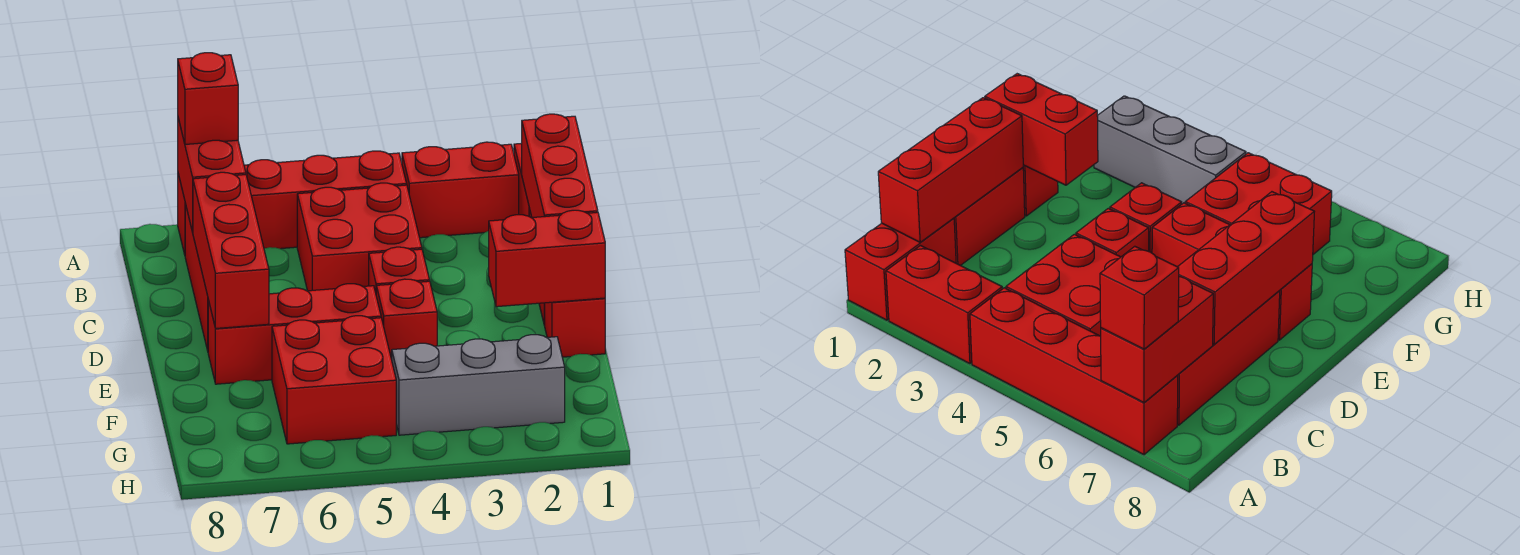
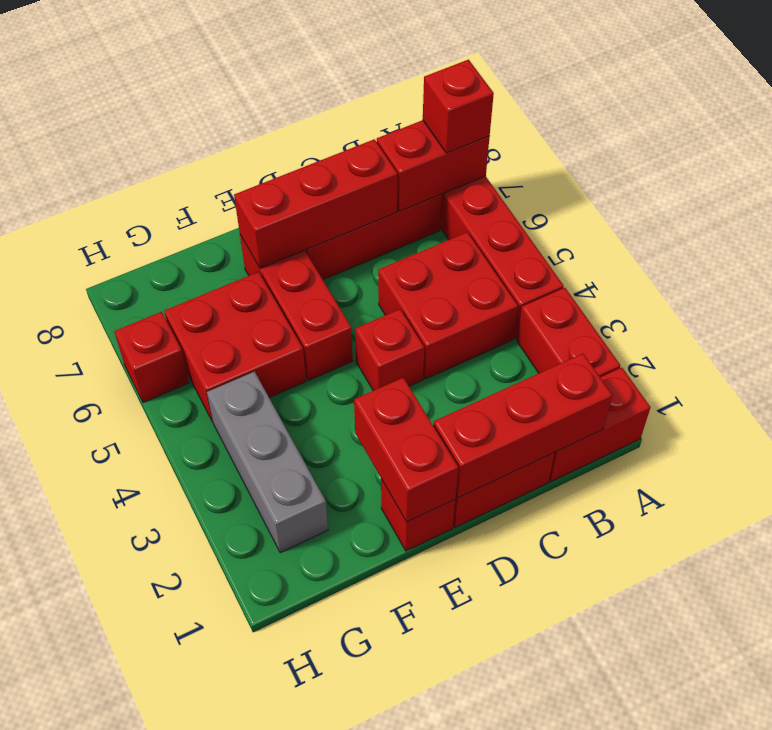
red brick E4 level 1 -> red brick H6 level 1

